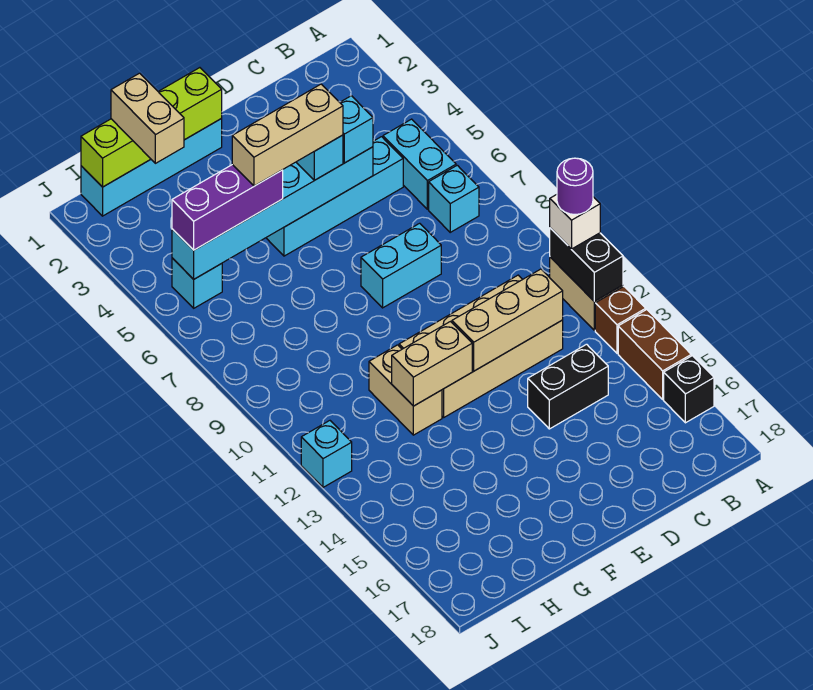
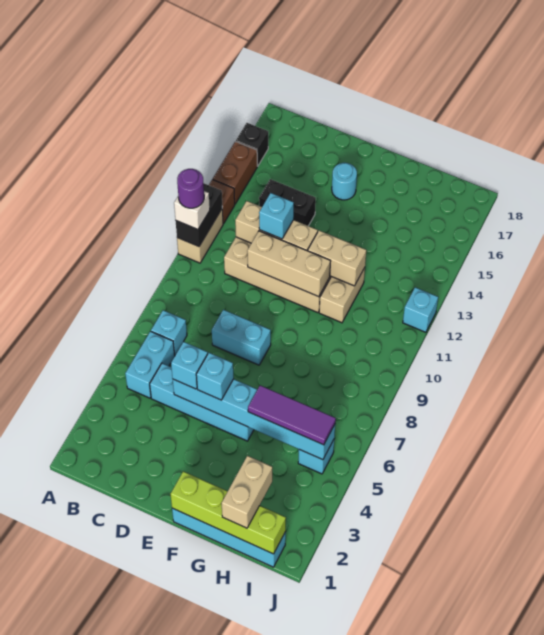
none -> cyan brick D12 level 3
tan brick E5:G5 level 4 -> tan brick D11:F11 level 2
none -> cyan round brick E16 level 1
purple brick G5:I5 level 3 -> purple tile G5:I5 level 3

